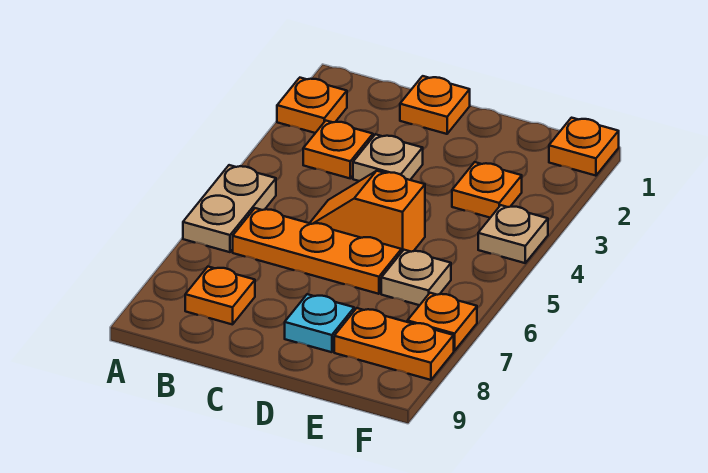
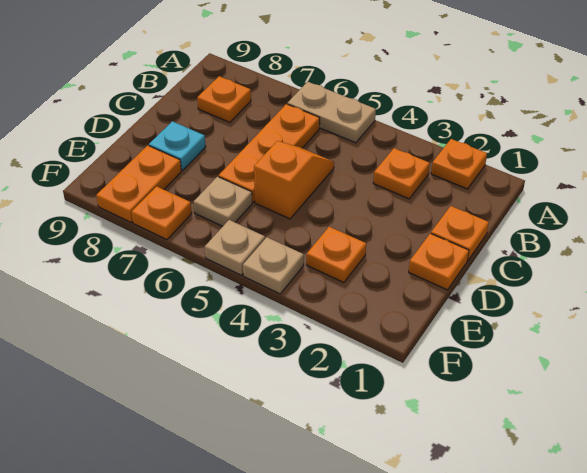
tan plate C3 level 1 -> tan plate F5 level 1
orange plate F1 level 1 -> orange plate D1 level 1

